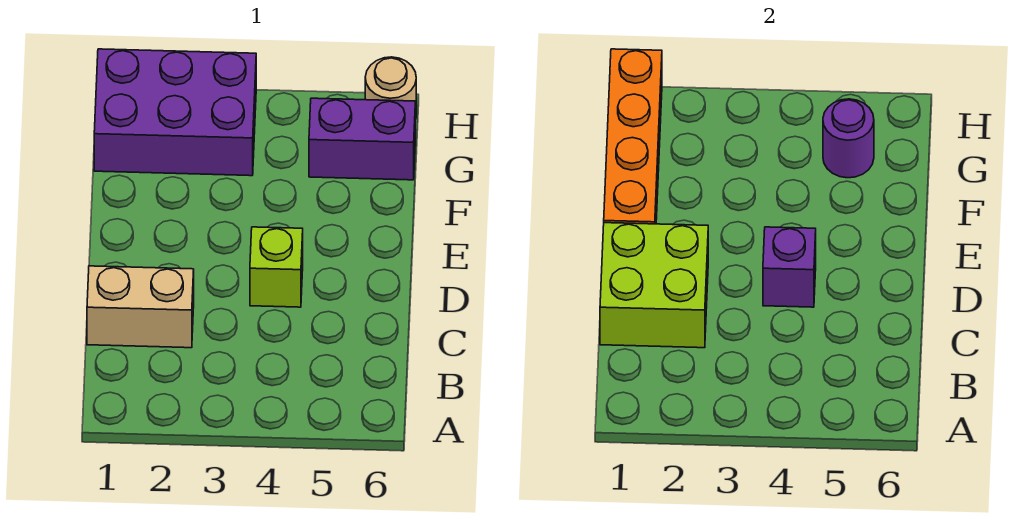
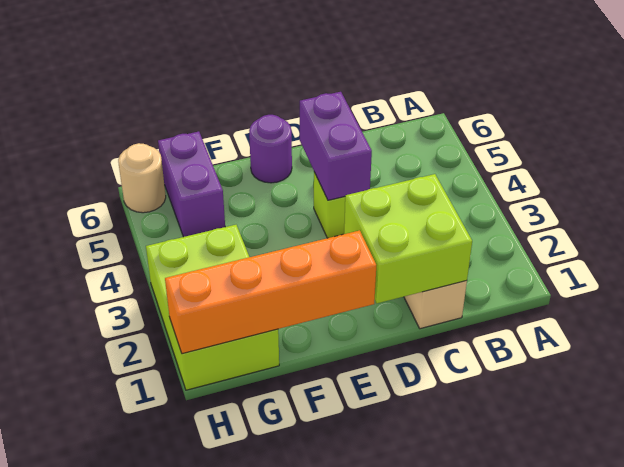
purple brick D4 level 2 -> purple brick D4:D5 level 2
purple brick G1:H3 level 1 -> lime brick G1:H3 level 1
purple round brick G5 level 2 -> purple round brick E6 level 1

